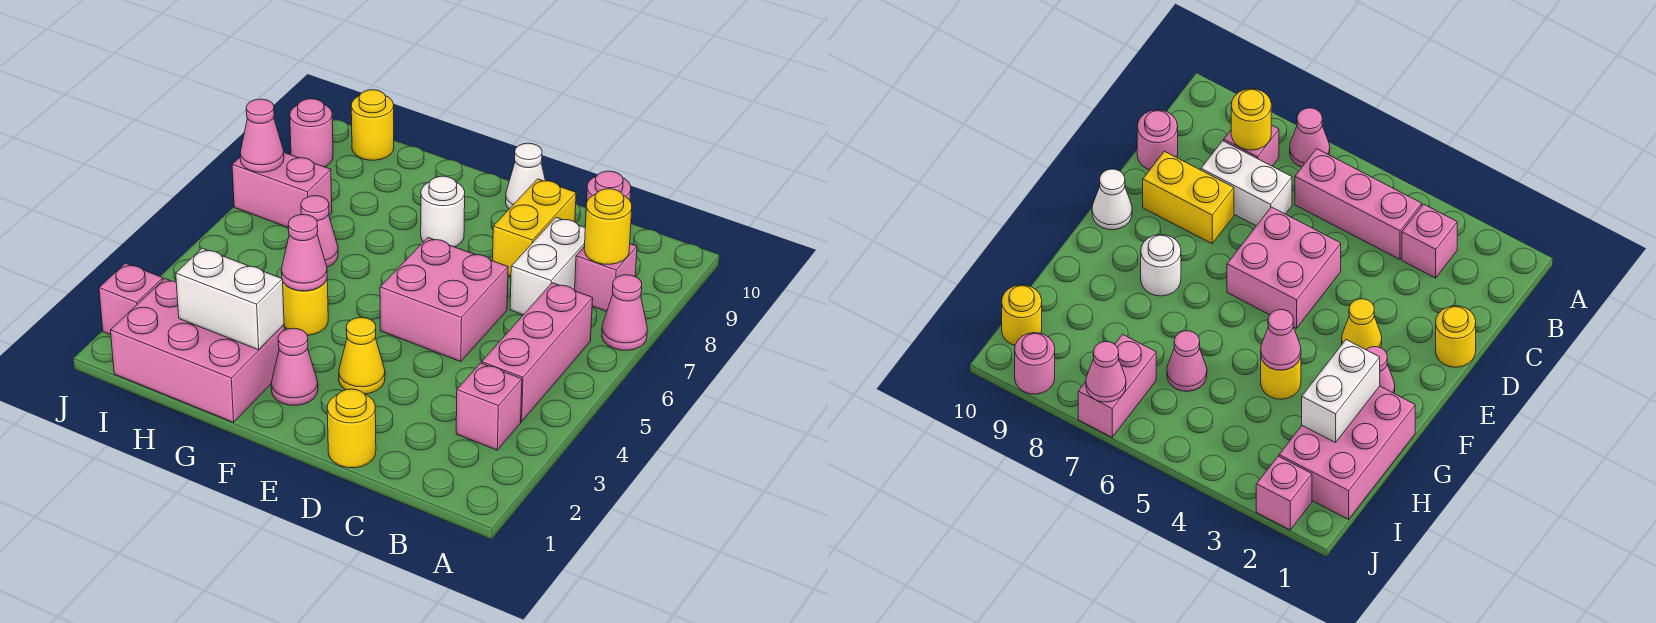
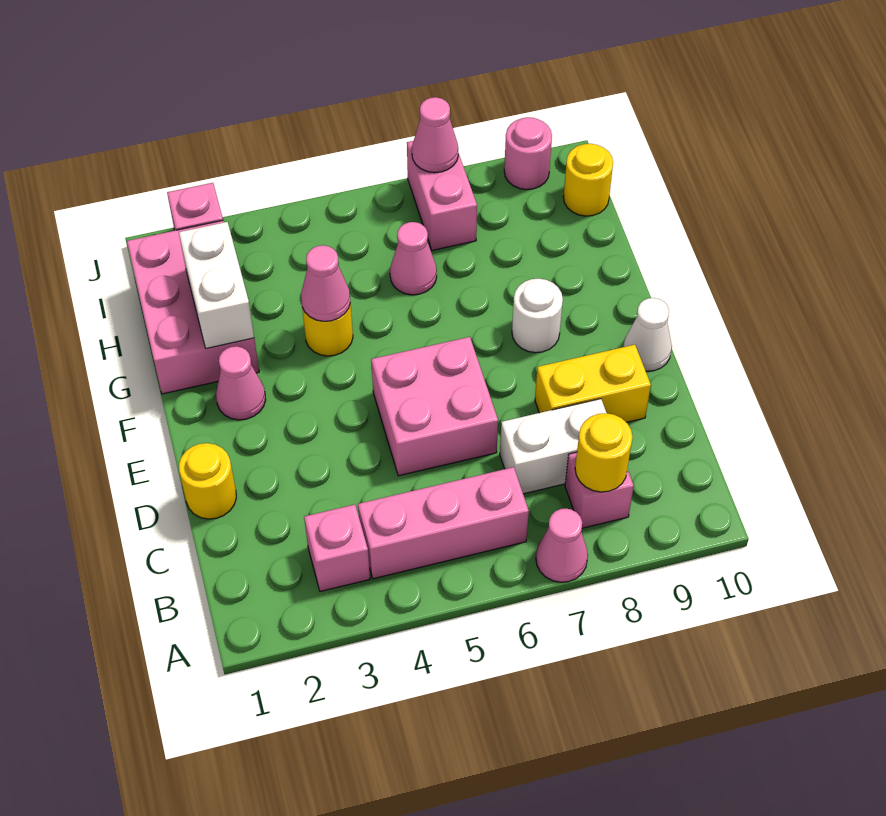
pink round brick C10 level 1 -> none
yellow cone E3 level 1 -> none

